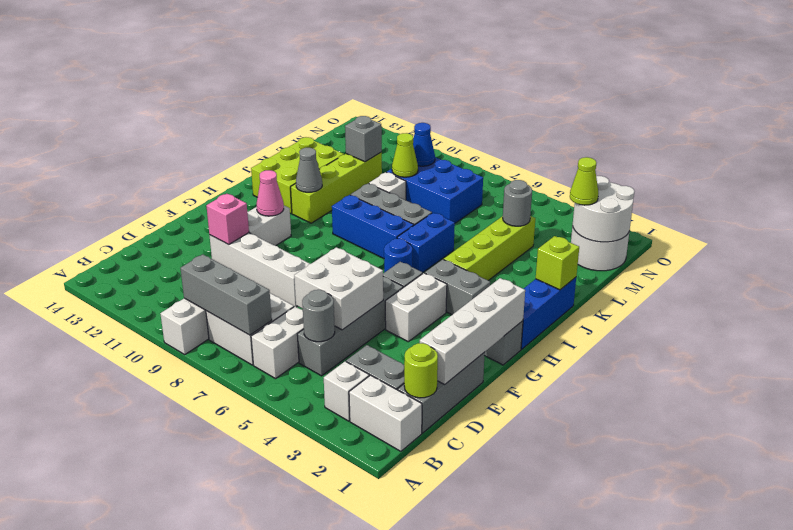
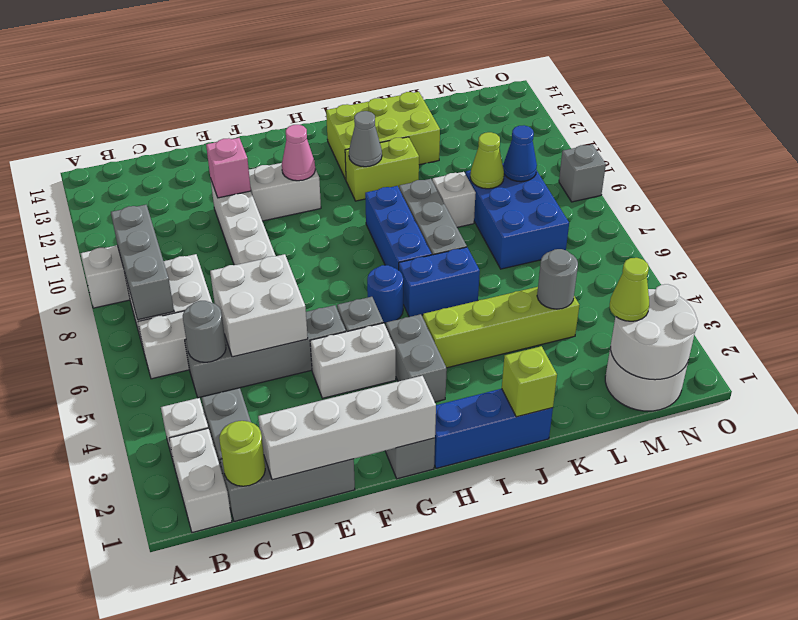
lime brick I11:L11 level 1 -> lime brick I11:J11 level 1
grey brick L11 level 2 -> grey brick O9 level 1

